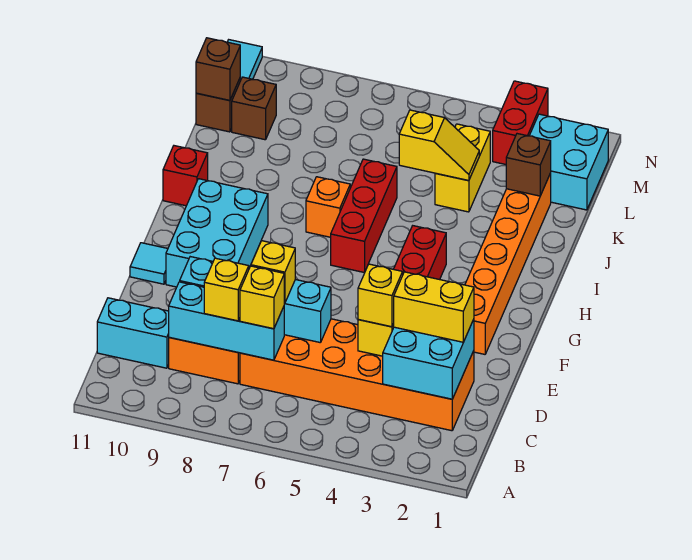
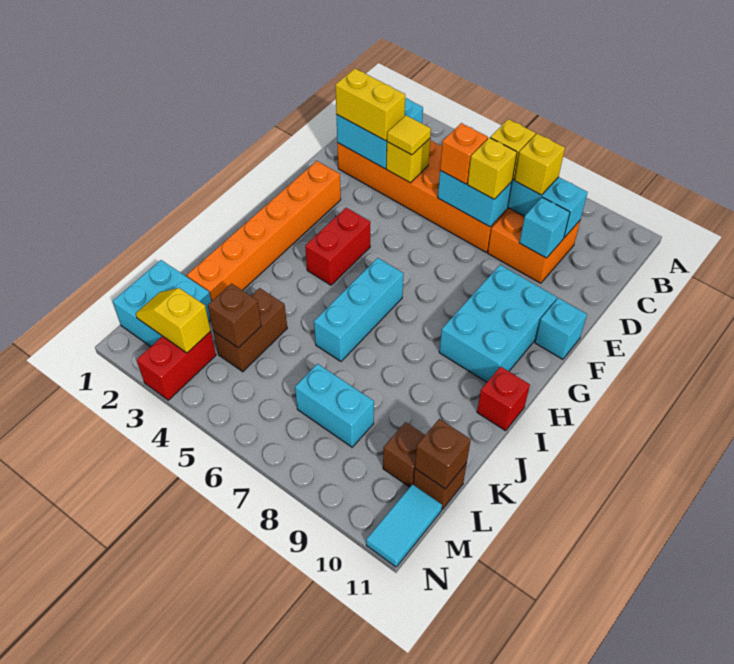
cyan brick C10:C11 level 1 -> cyan brick L7:L8 level 1
yellow brick D4 level 3 -> yellow tile D4 level 3
cyan tile F11 level 1 -> cyan brick F11 level 1
red brick H6:J6 level 1 -> cyan brick H6:J6 level 1
orange brick I7 level 1 -> orange brick D6 level 3
brown brick K2 level 2 -> brown brick L4 level 2
yellow brick K4:L4 level 1 -> brown brick K4:L4 level 1
yellow slope K4:K5 level 2 top 5 -> yellow slope M2:M3 level 2 top 3

